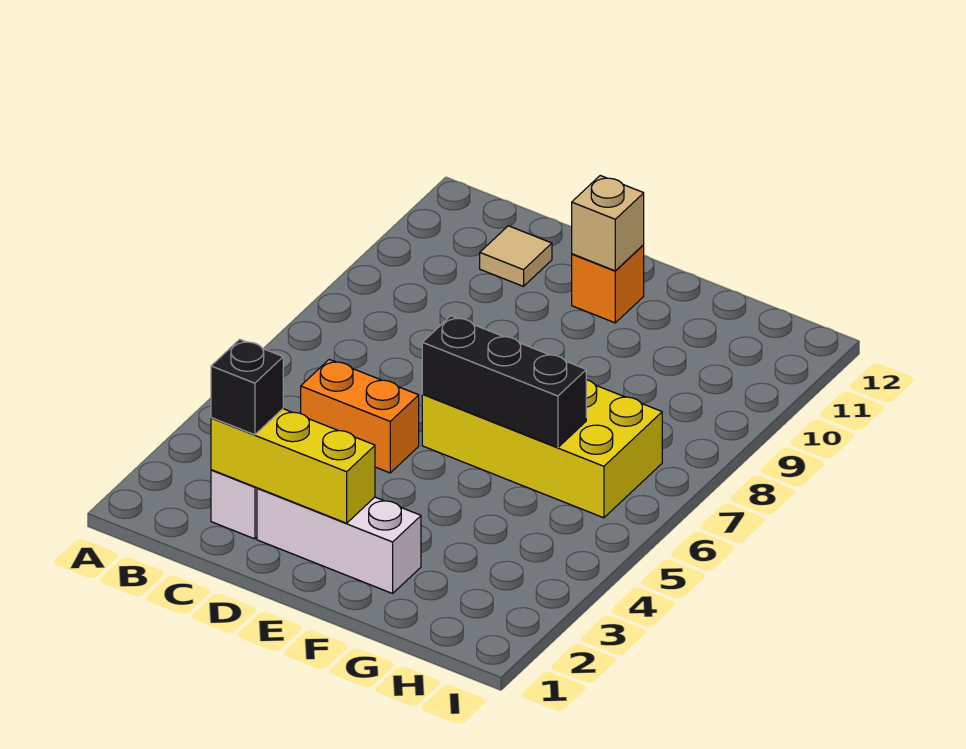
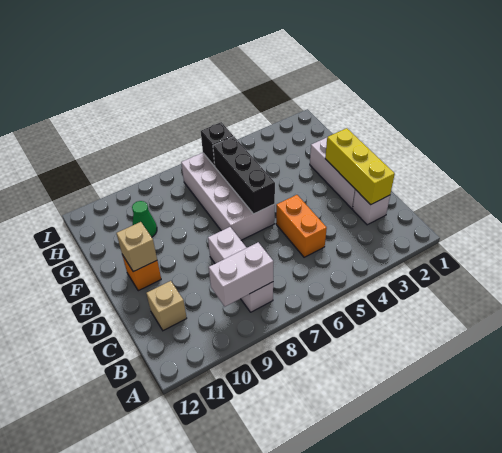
none -> white brick B8:D8 level 1
none -> white brick B8:B9 level 2
black brick C2 level 3 -> black brick H6 level 2
tan tile C11 level 1 -> tan brick C11 level 1
yellow brick E6:H7 level 1 -> white brick E6:H7 level 1
none -> green cone G10 level 1

